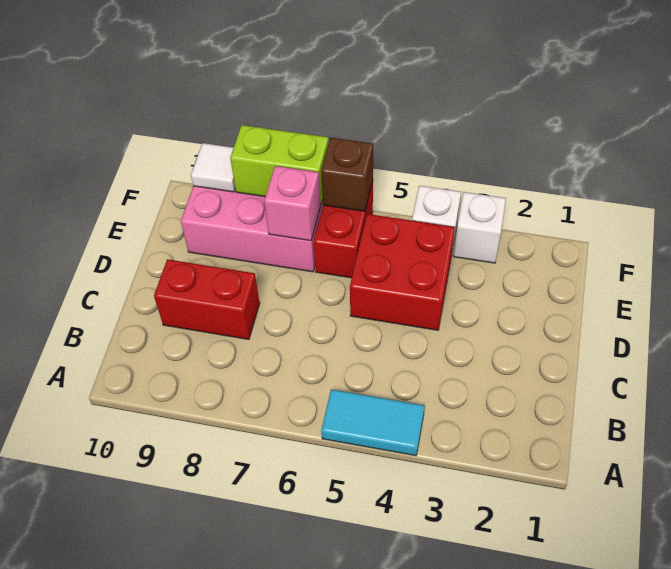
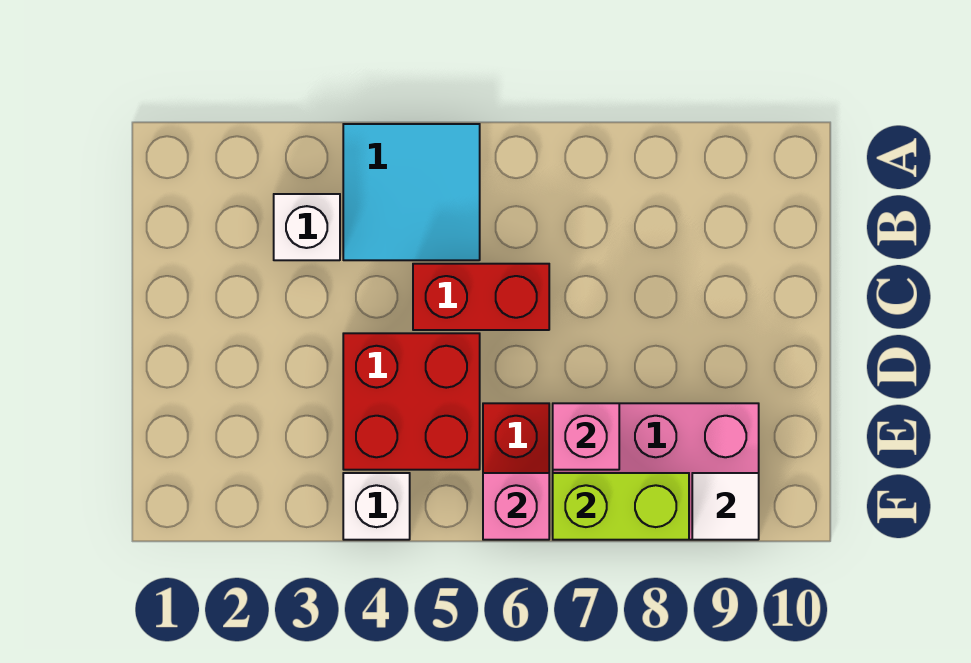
cyan tile A4:A5 level 1 -> cyan tile A4:B5 level 1
red brick C8:C9 level 1 -> red brick C5:C6 level 1
white brick F3 level 1 -> white brick B3 level 1
brown brick F6 level 2 -> pink brick F6 level 2

